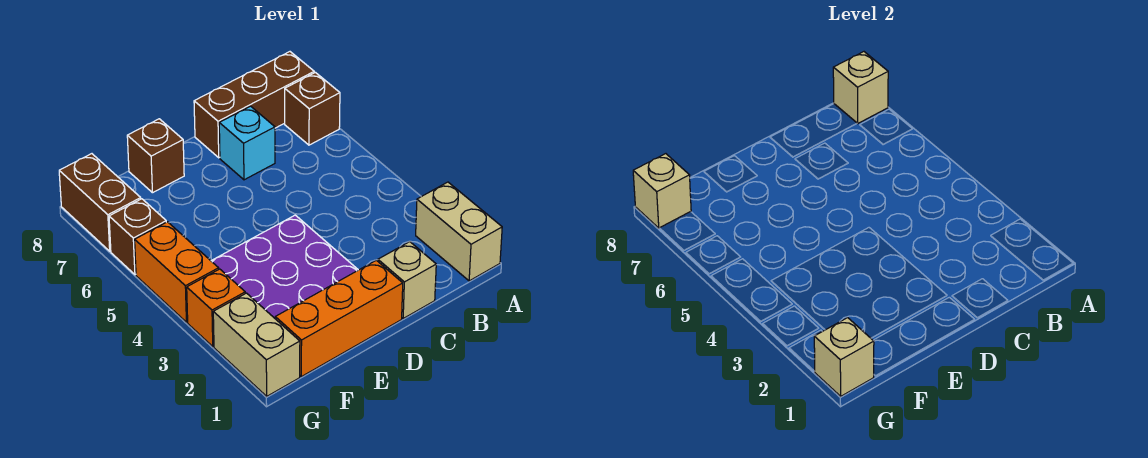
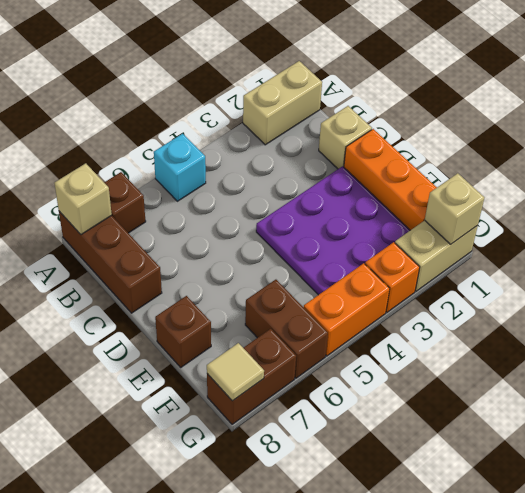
cyan brick C7 level 1 -> cyan brick A5 level 1
brown brick G6 level 1 -> brown brick F6:G6 level 1
tan brick G8 level 2 -> tan tile G8 level 2

